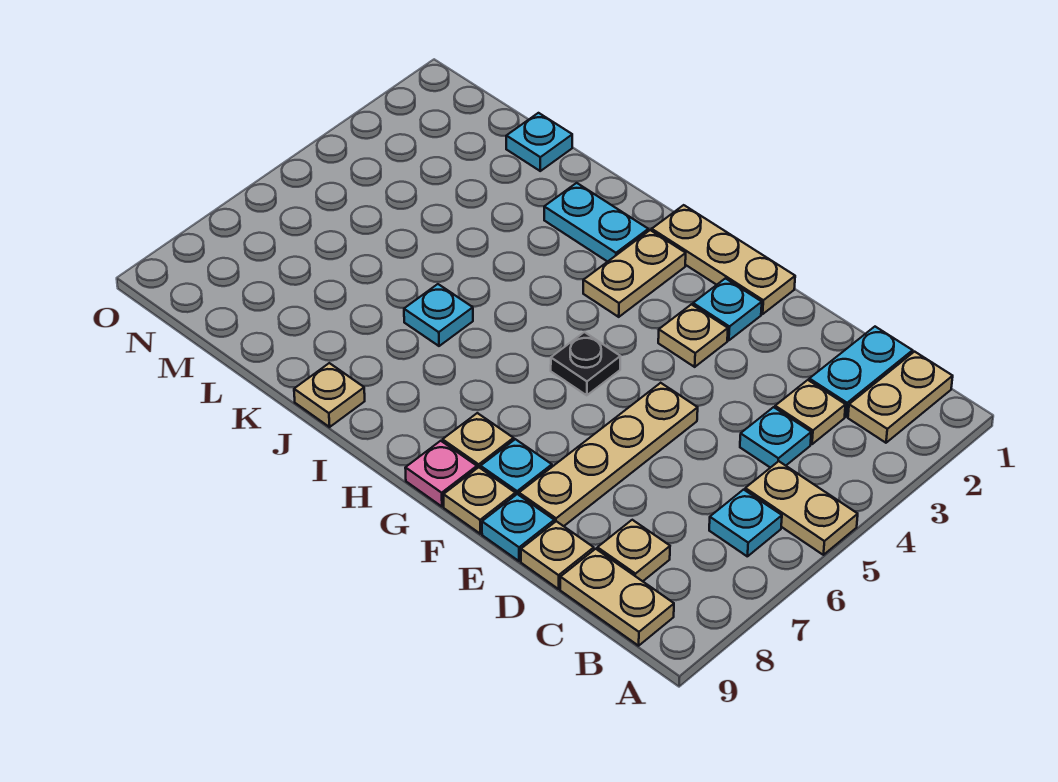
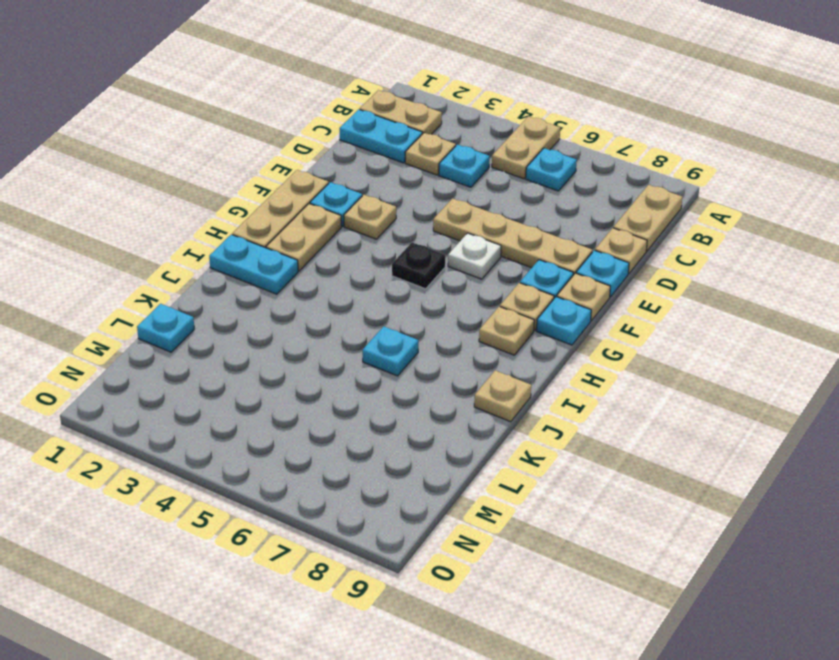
tan plate C8 level 1 -> tan plate H8 level 1
none -> white plate F6 level 1
pink plate G9 level 1 -> cyan plate G9 level 1
tan plate H2:H3 level 1 -> tan plate G2:H2 level 1
cyan plate I2:J2 level 1 -> cyan plate I1:I2 level 1

